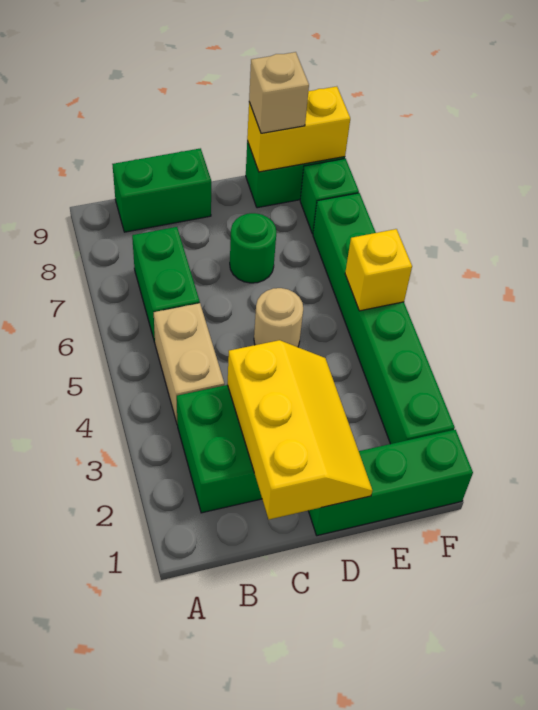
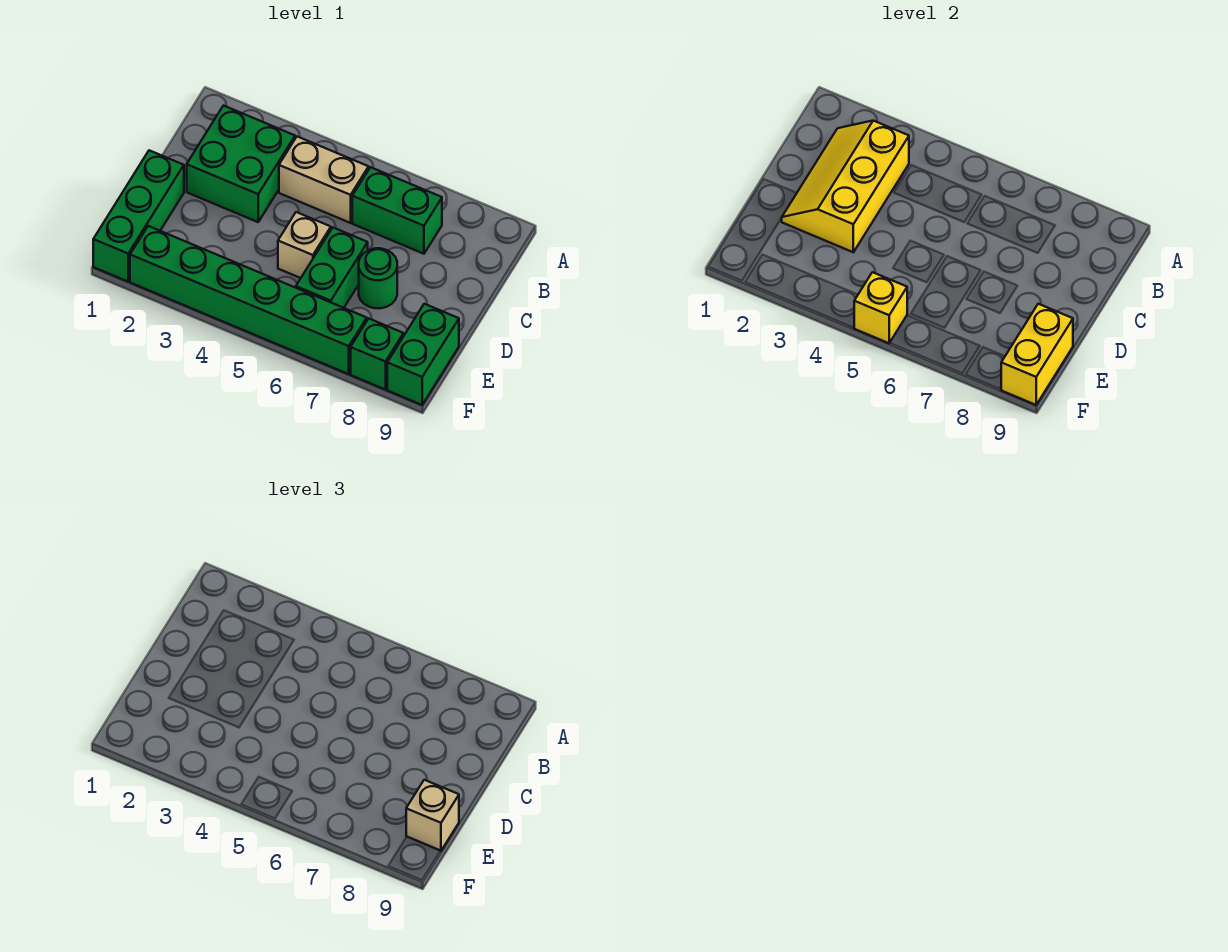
green brick B9:C9 level 1 -> green brick D6:E6 level 1
yellow slope C1:D3 level 2 top C -> yellow slope B2:D3 level 2 top 3
tan round brick D5 level 1 -> tan brick D5 level 1

